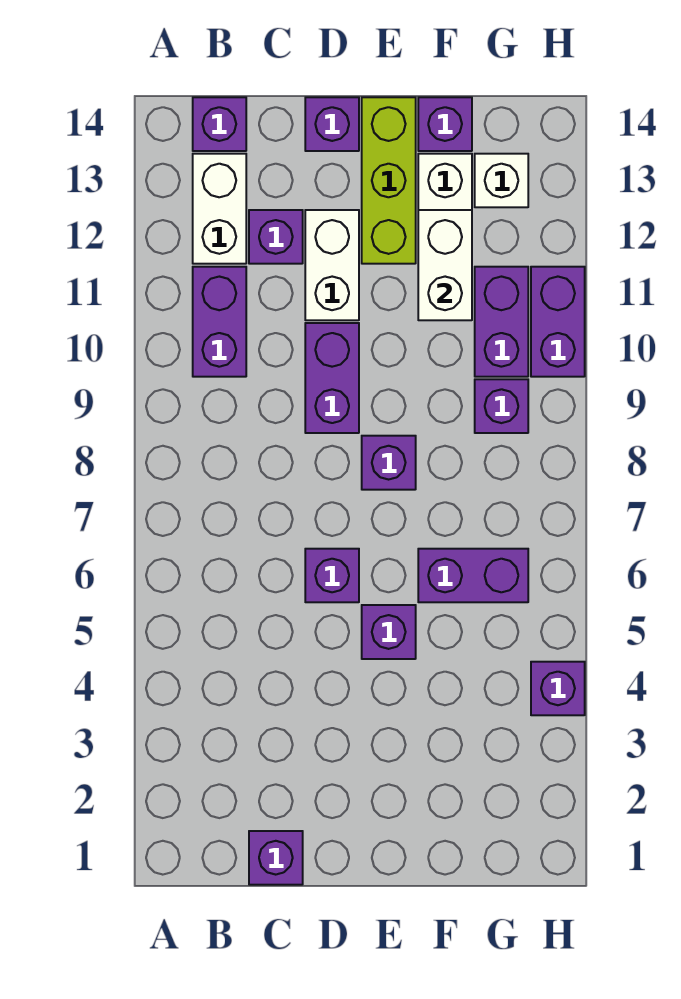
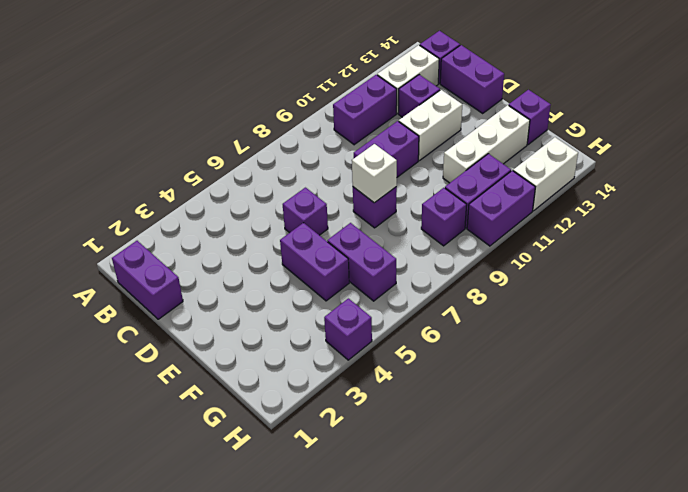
purple brick C1 level 1 -> purple brick B1:C1 level 1
purple brick D14 level 1 -> purple brick C14:D14 level 1
purple brick E5 level 1 -> purple brick E5:F5 level 1
lime brick E12:E14 level 1 -> none
white brick F11:F12 level 2 -> white brick H12:H13 level 1
white brick G13 level 1 -> white brick E8 level 2

